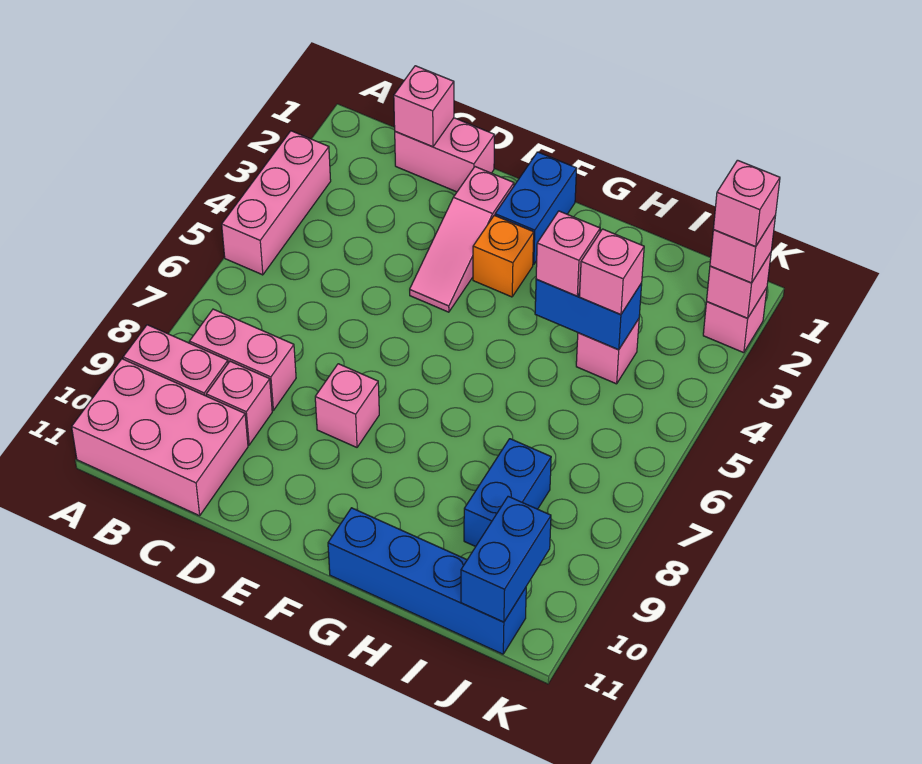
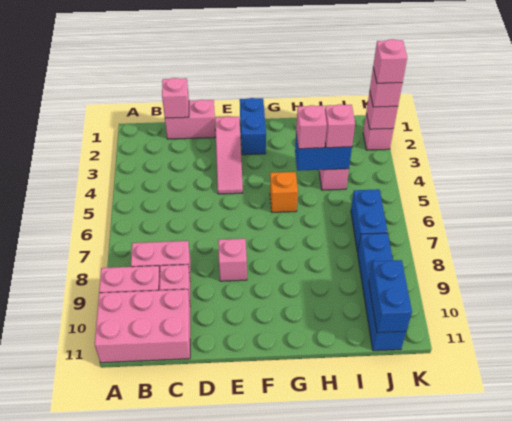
pink brick A3:A5 level 1 -> none
orange brick F3 level 1 -> orange brick G5 level 1
blue brick G11:J11 level 1 -> blue brick J8:J11 level 1
blue brick I8:I9 level 1 -> blue brick J6:J7 level 1

